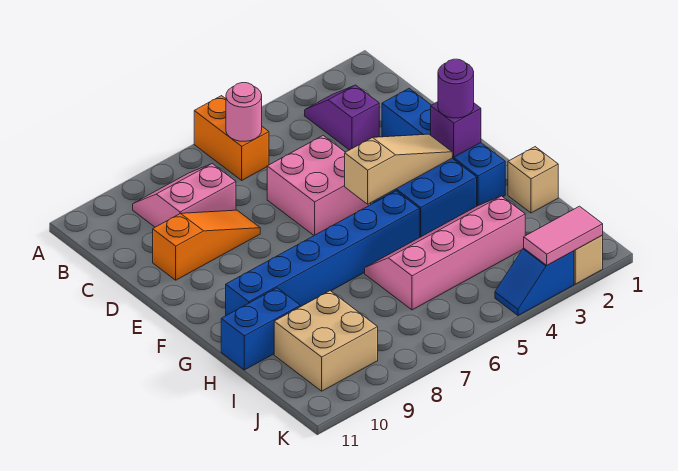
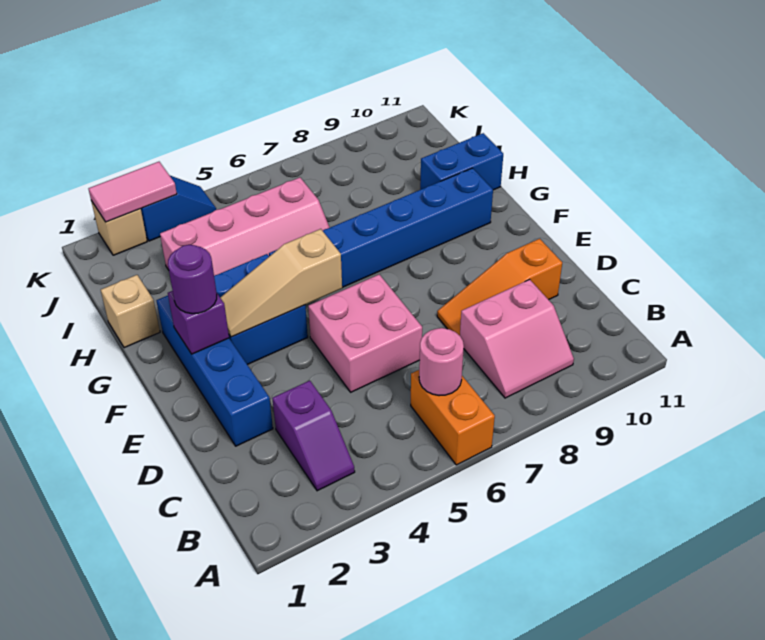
tan brick I9:J10 level 1 -> none

